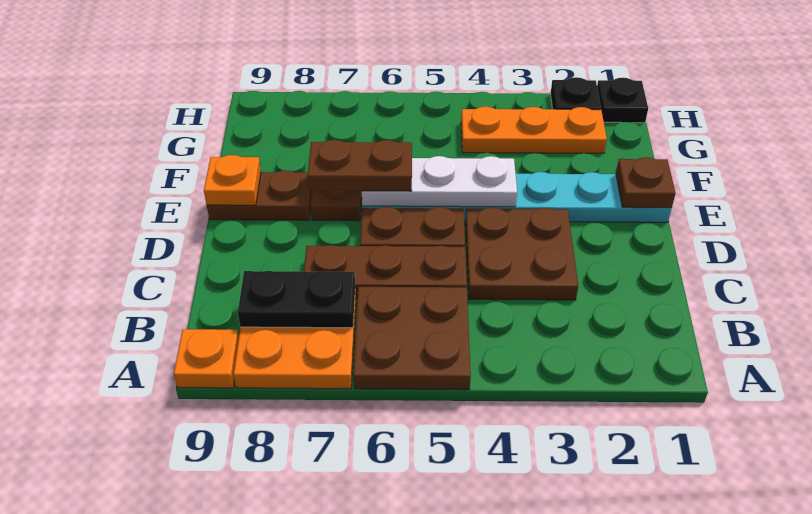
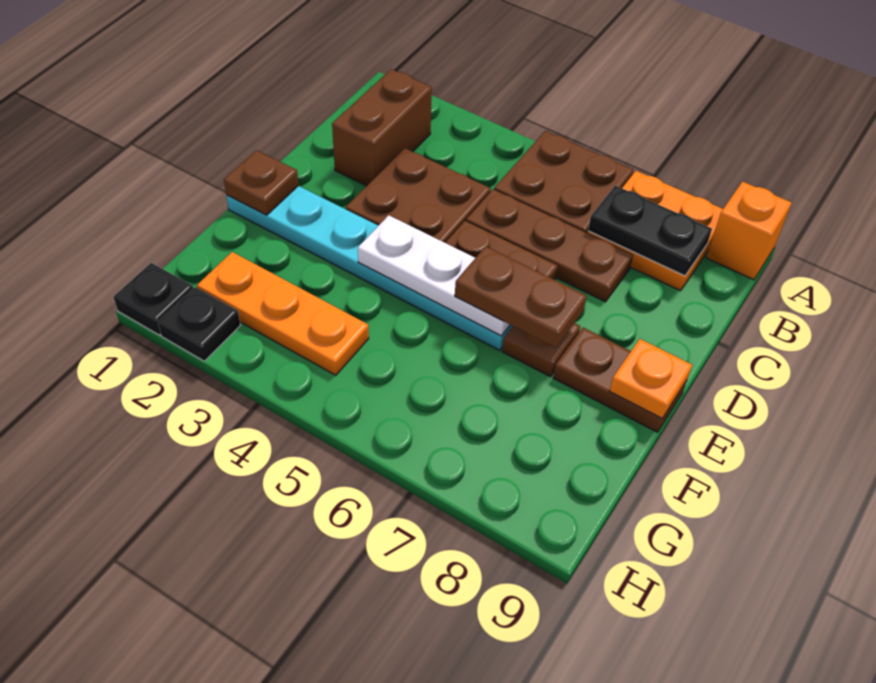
orange plate A9 level 1 -> orange brick A9 level 1
none -> brown brick B2:C2 level 1

